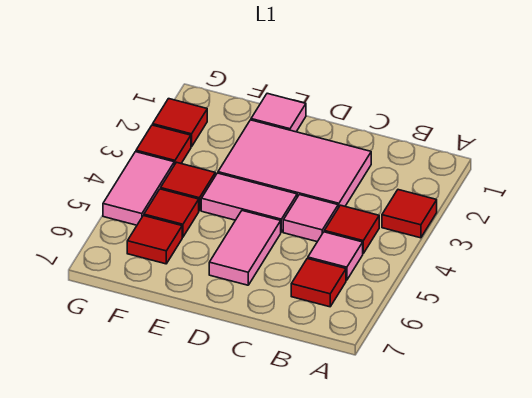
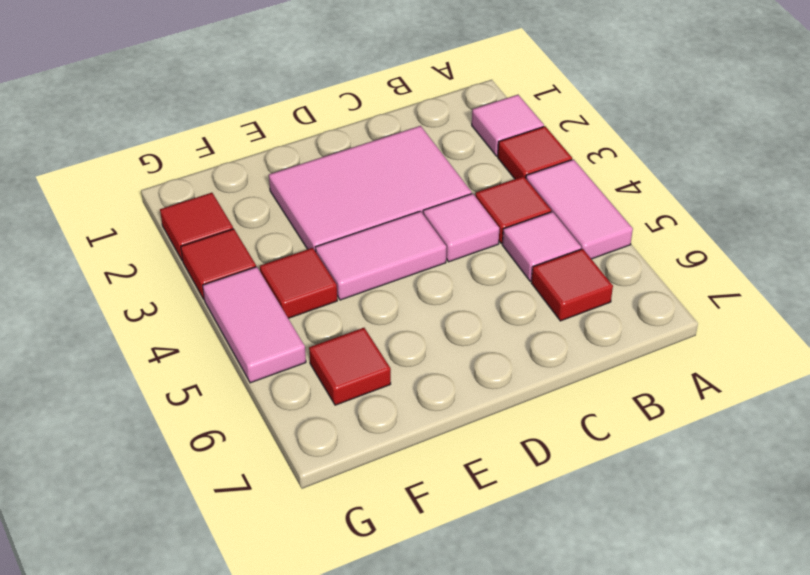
pink tile D5:D6 level 1 -> pink tile A4:A5 level 1
pink tile E1 level 1 -> pink tile A2 level 1
red tile F5 level 1 -> none

